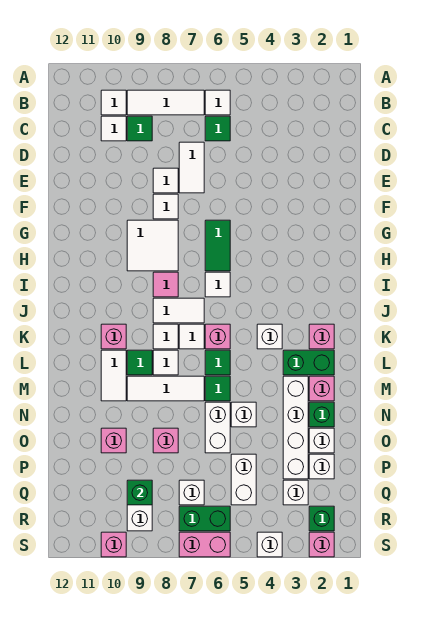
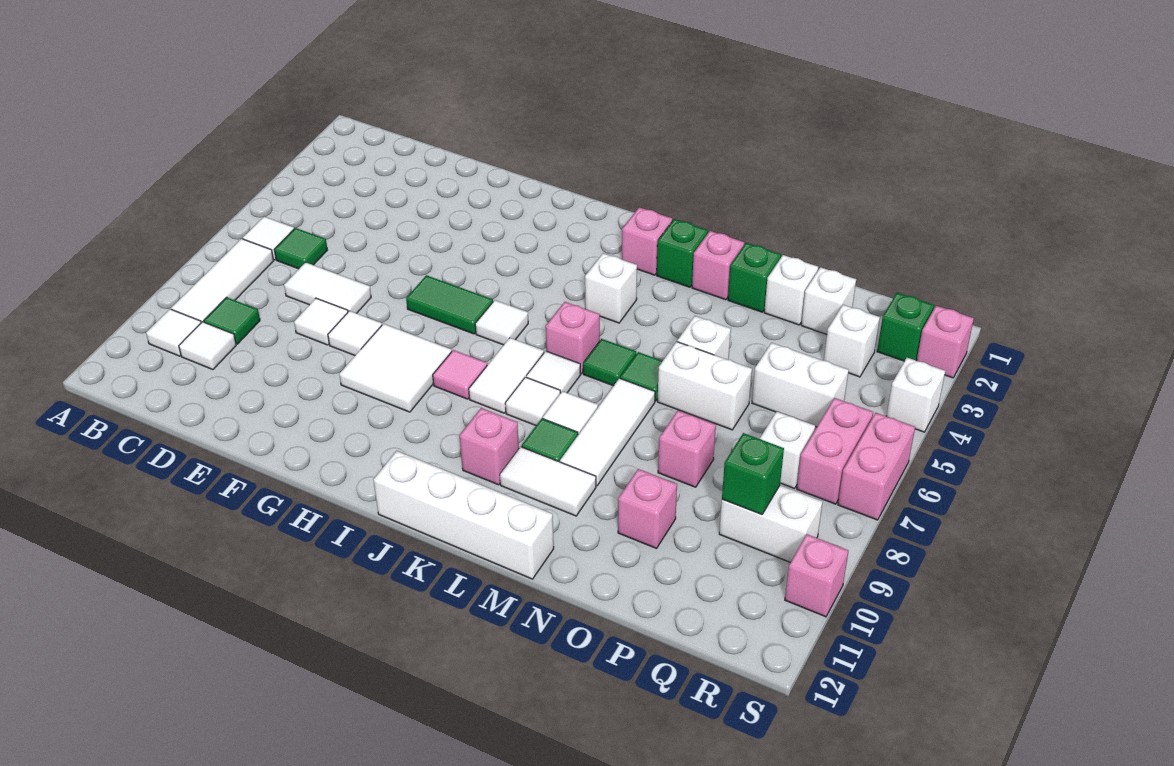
green brick L2:L3 level 1 -> green brick L2 level 1
white brick M3:P3 level 1 -> white brick J12:M12 level 1
green brick R6:R7 level 1 -> pink brick R6:R7 level 1

